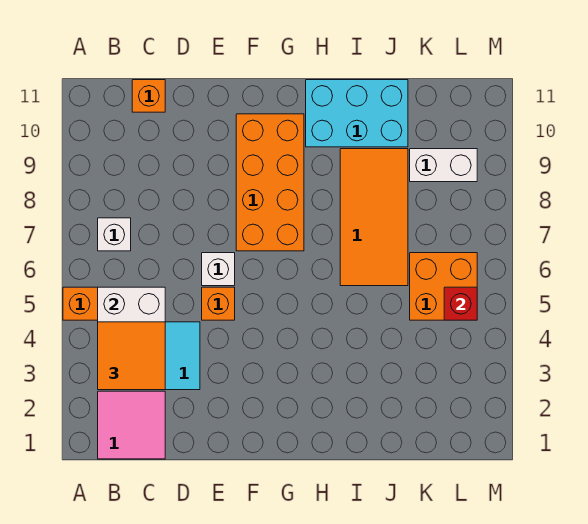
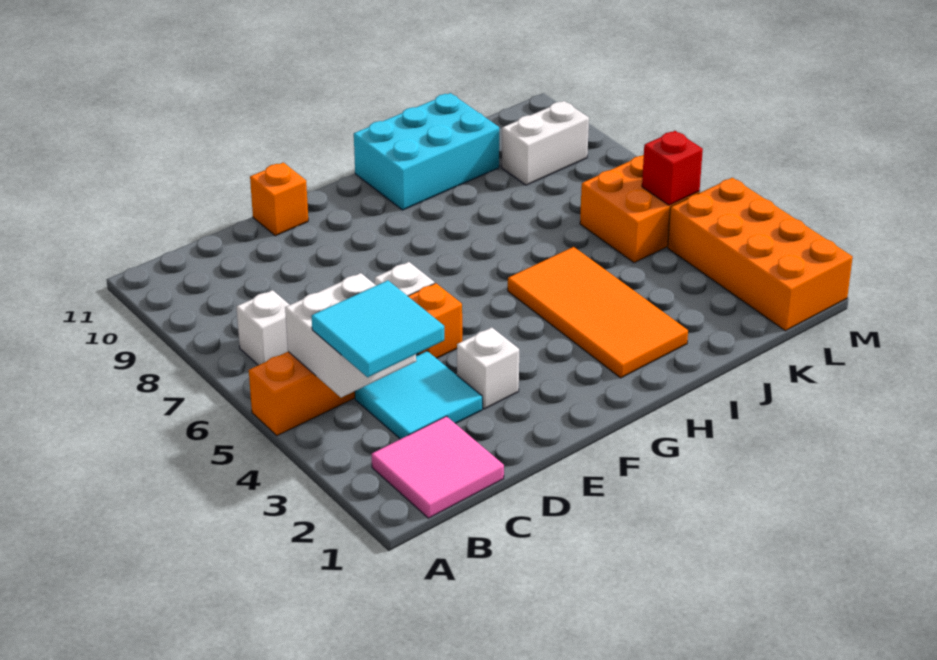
orange tile B3:C4 level 3 -> cyan tile B3:C4 level 3
orange brick C11 level 1 -> orange brick E11 level 1
none -> white brick E3 level 1
orange brick F7:G10 level 1 -> orange brick L1:M4 level 1
orange tile I6:J9 level 1 -> orange tile H2:I5 level 1

